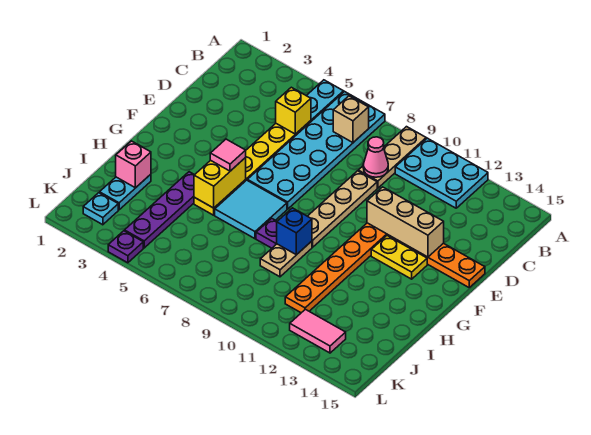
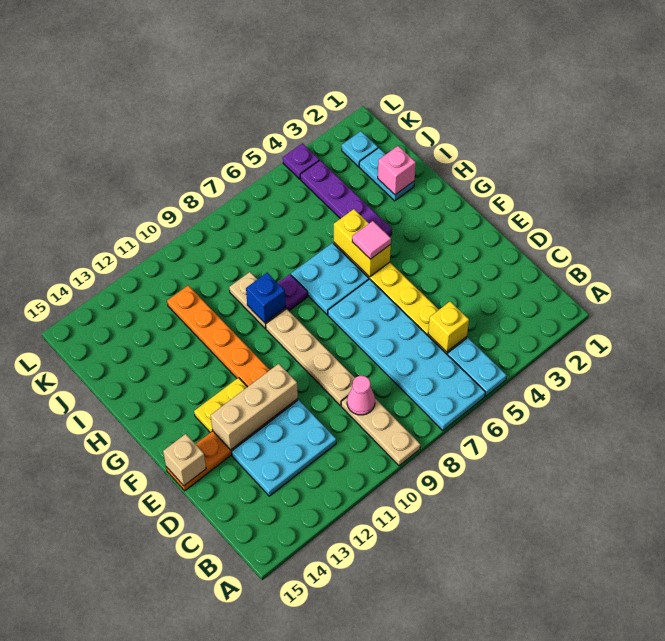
cyan plate A10:B12 level 1 -> cyan plate C11:D13 level 1
tan brick B7 level 2 -> tan brick E15 level 2
cyan tile G6:H7 level 1 -> cyan plate G6:H7 level 1
pink tile K12:K13 level 1 -> none

